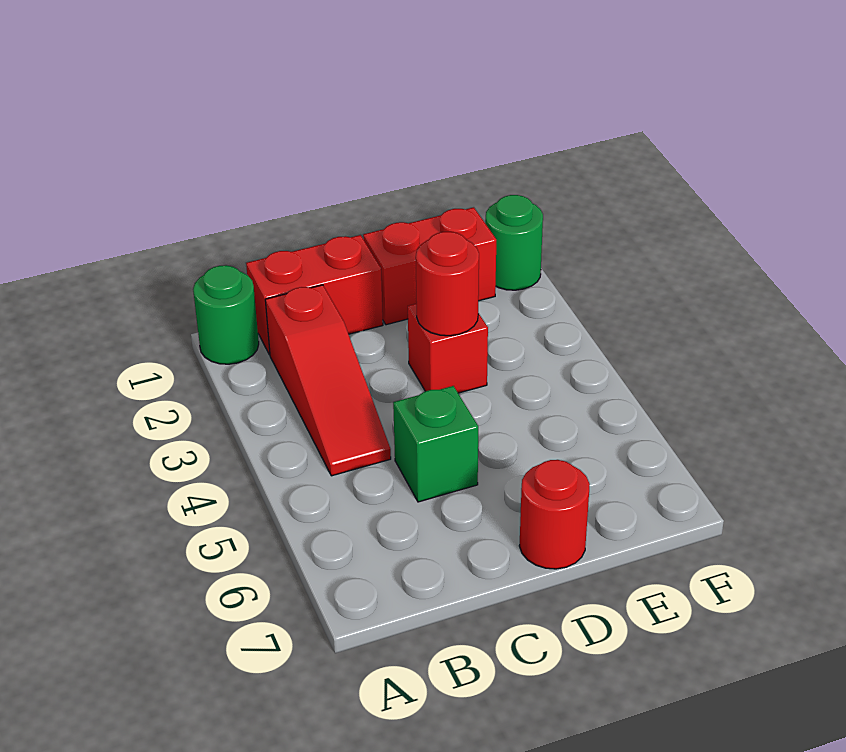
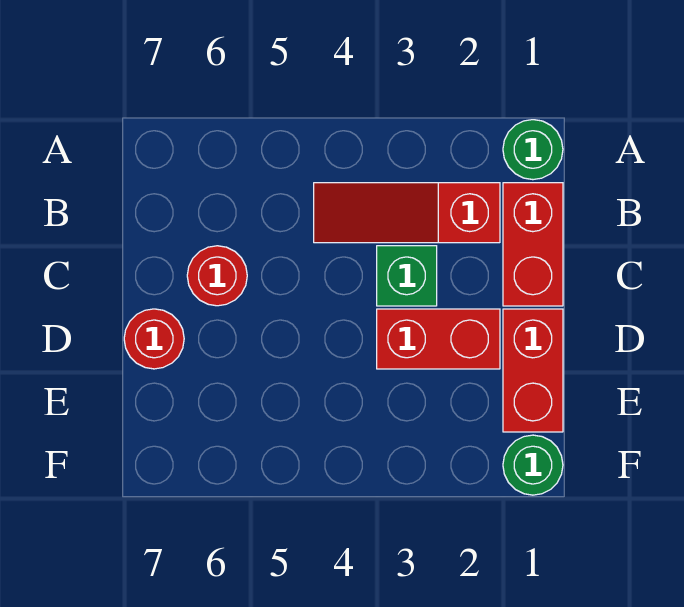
green brick C5 level 1 -> green brick C3 level 1
red brick D3 level 1 -> red brick D2:D3 level 1
red round brick D3 level 2 -> red round brick C6 level 1

